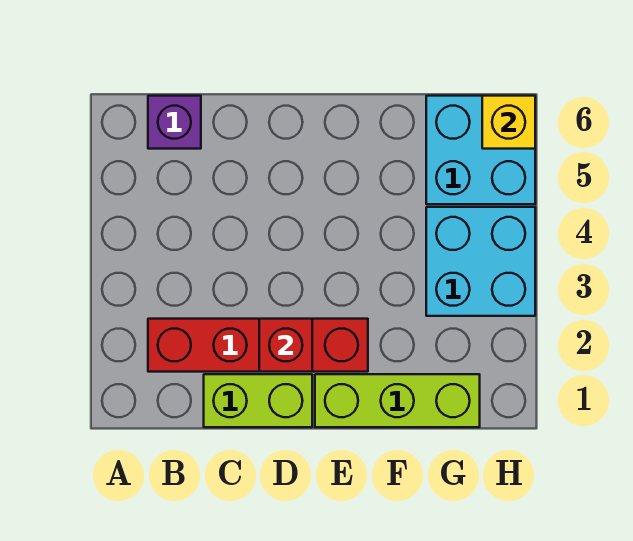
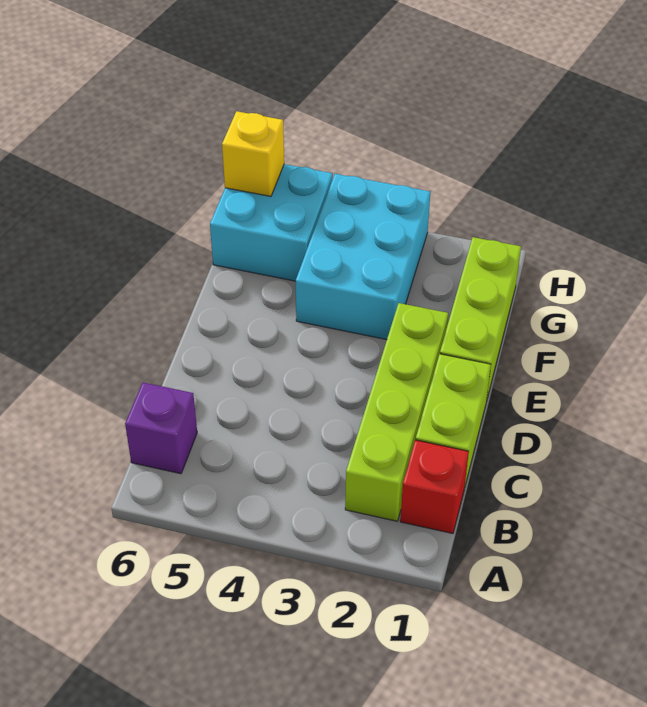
red brick B2:E2 level 1 -> lime brick B2:E2 level 1
red brick D2 level 2 -> red brick B1 level 1
cyan brick G3:H4 level 1 -> cyan brick F3:H4 level 1

